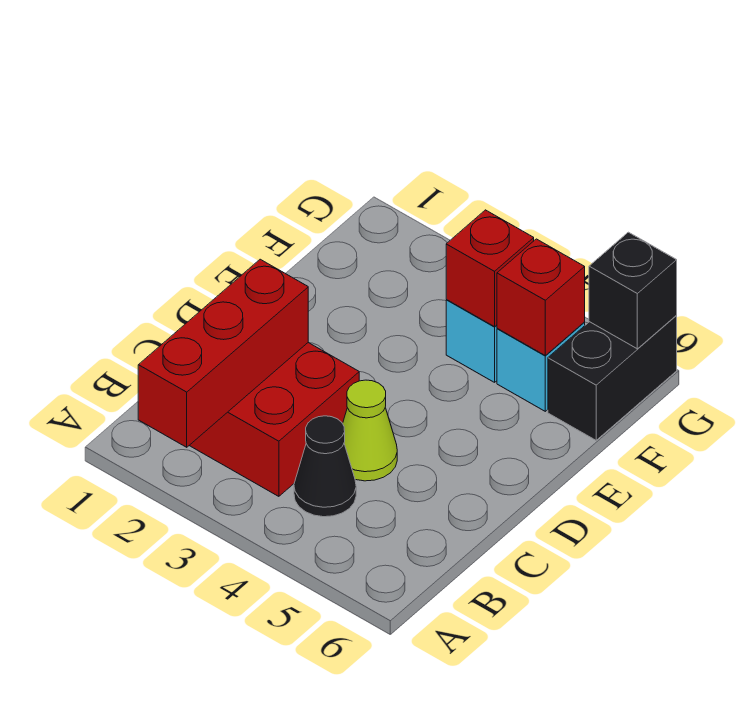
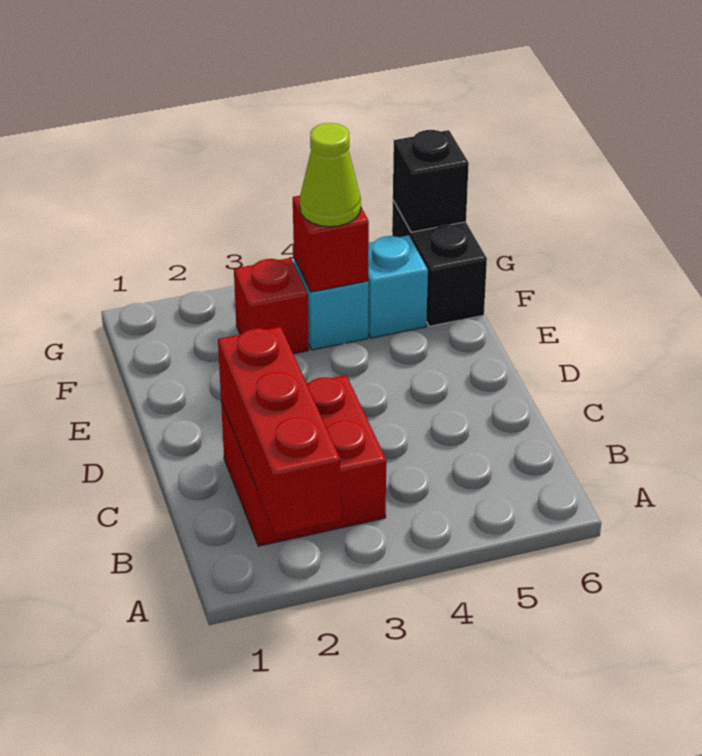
black cone B4 level 1 -> none
lime cone C4 level 1 -> lime cone F4 level 3
red brick F5 level 2 -> red brick F3 level 1

